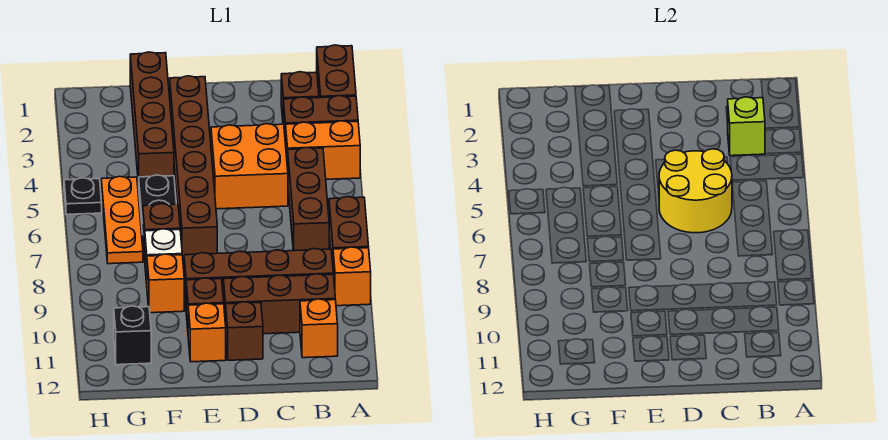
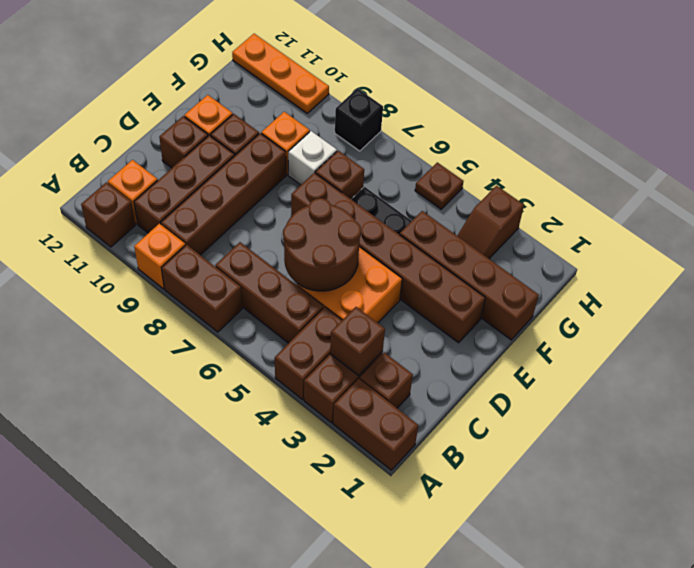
orange brick A4:B4 level 1 -> brown brick A4:B4 level 1
none -> brown brick A11 level 1
lime brick B3 level 2 -> brown brick B3 level 2
yellow round brick C5:D6 level 2 -> brown round brick C5:D6 level 2
none -> brown slope G3:H3 level 1 top H
orange plate G5:G7 level 1 -> orange plate H10:H12 level 1
black brick G11 level 1 -> black brick H8 level 1
black plate H5 level 1 -> brown plate H5 level 1

